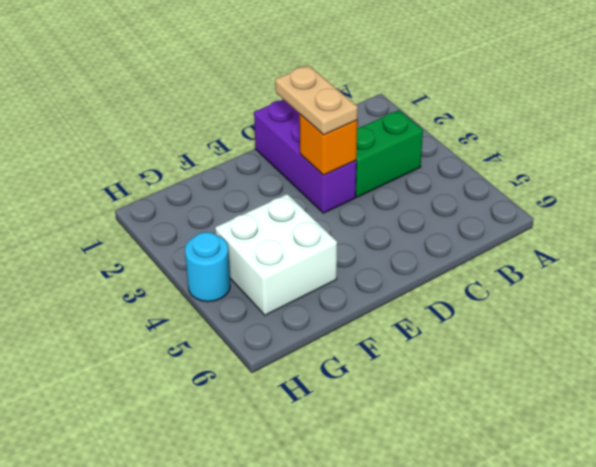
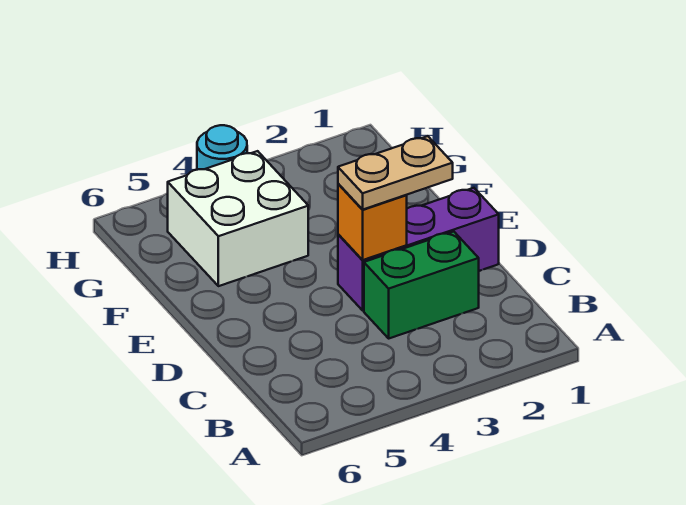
green brick B3:C3 level 1 -> green brick C2:C3 level 1

